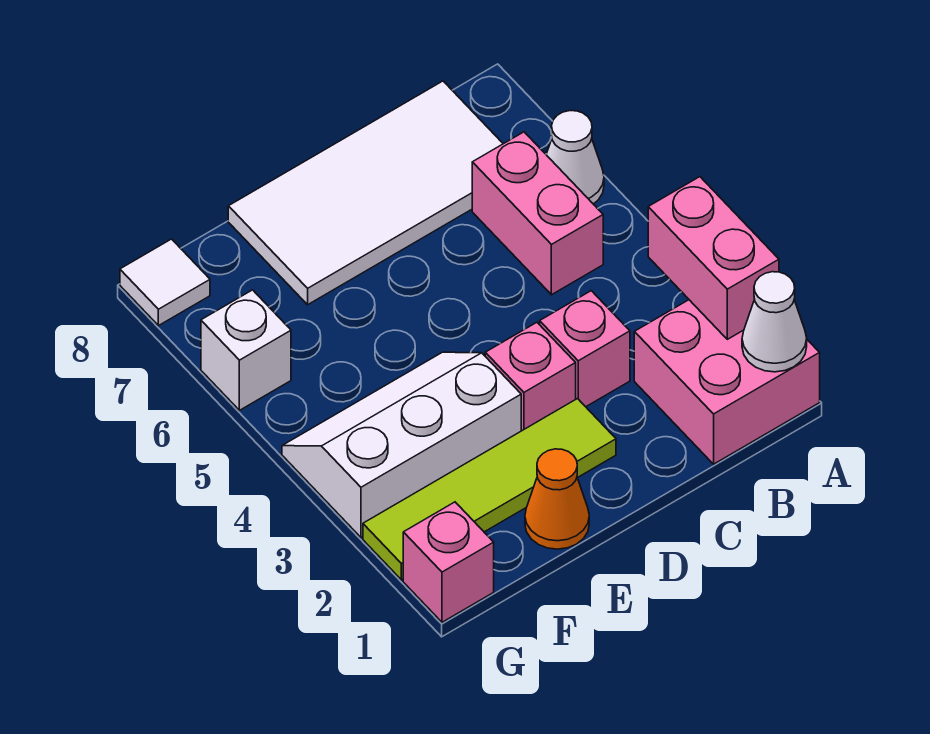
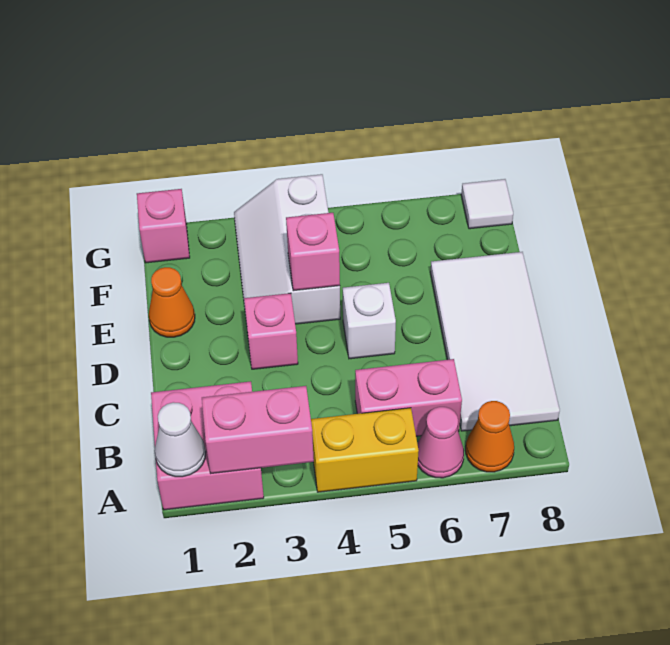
none -> yellow brick A4:A5 level 1
white cone A6 level 1 -> pink cone A6 level 1
none -> orange cone A7 level 1
pink brick C3 level 1 -> pink brick E4 level 2
lime tile D2:G2 level 1 -> none
white slope E3:G4 level 1 top 3 -> white slope E3:G4 level 1 top 4
white brick G6 level 1 -> white brick D5 level 1

